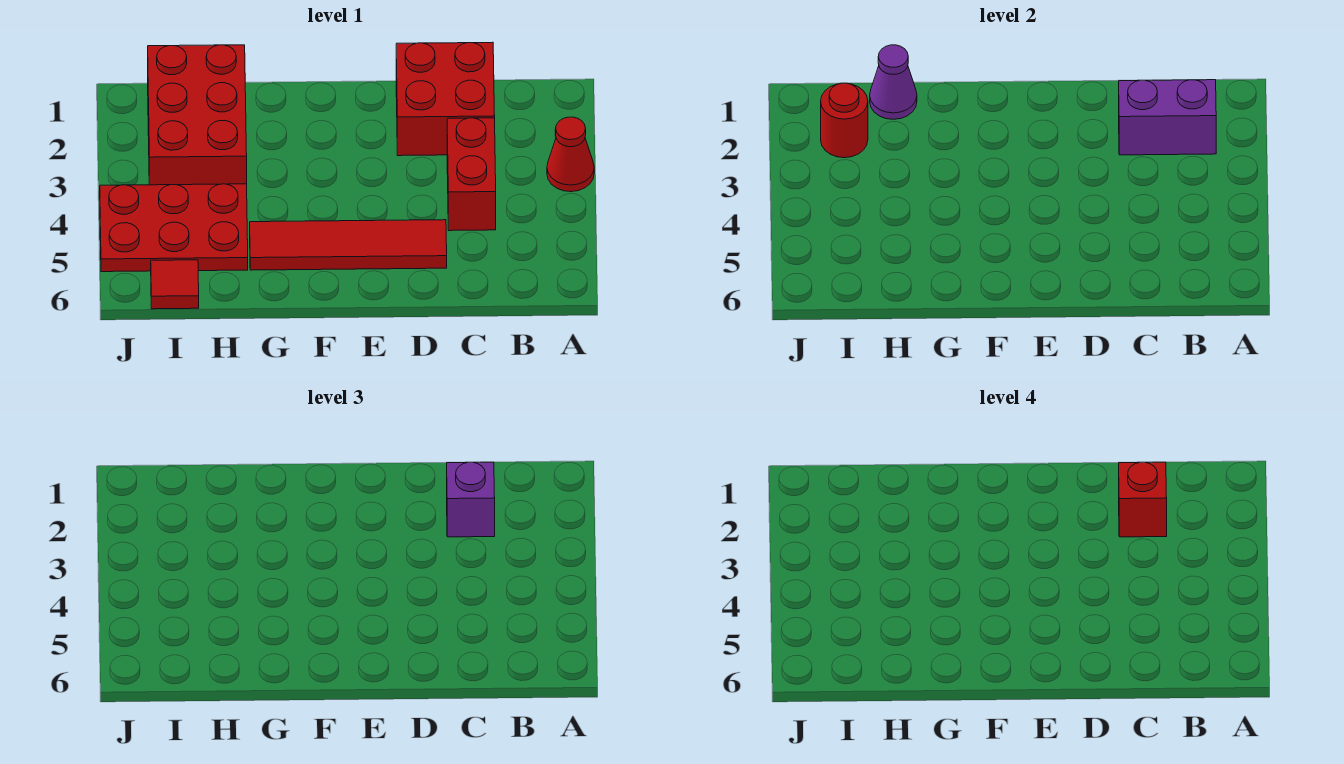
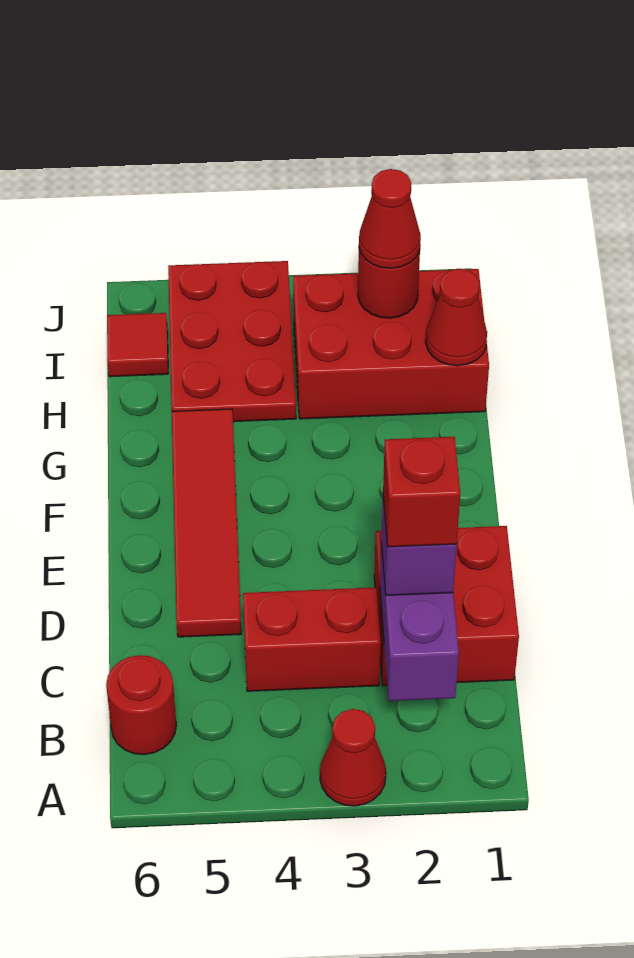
none -> red round brick B6 level 1
purple cone H1 level 2 -> red cone H1 level 2
none -> red cone I2 level 3

